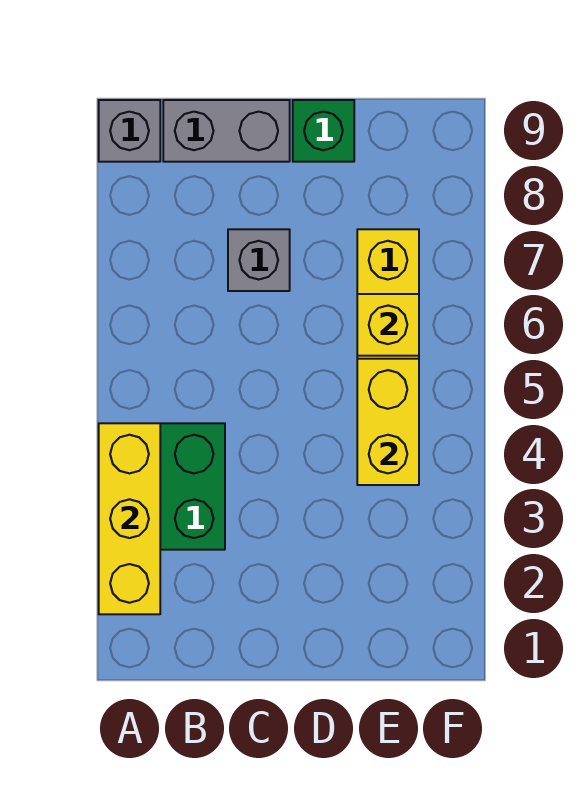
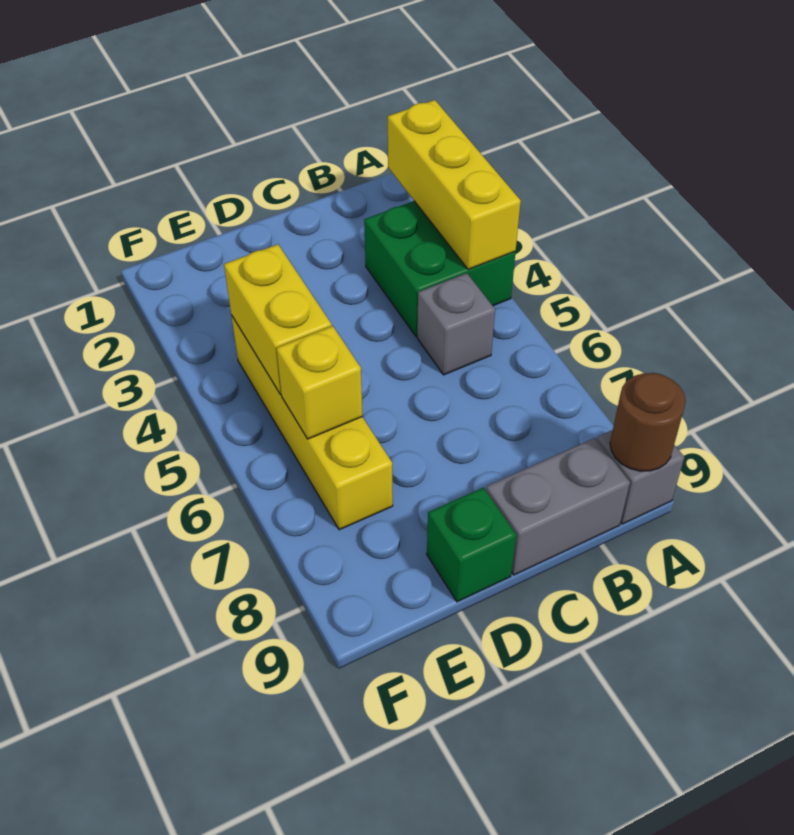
none -> brown round brick A9 level 2
grey brick C7 level 1 -> grey brick B5 level 1

